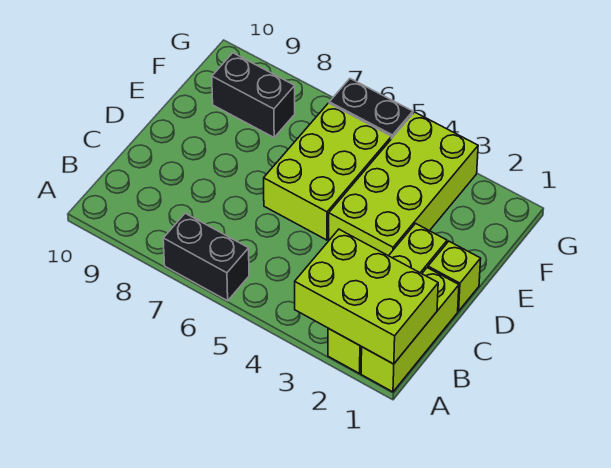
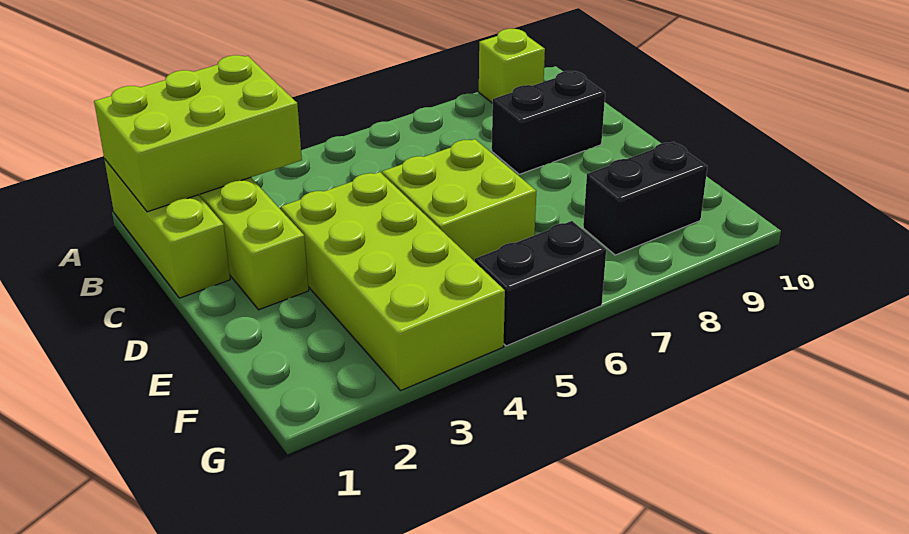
black brick A6:A7 level 1 -> black brick C8:C9 level 1
lime brick D1 level 1 -> lime brick A9 level 1
lime brick D5:F6 level 1 -> lime brick D5:E6 level 1

